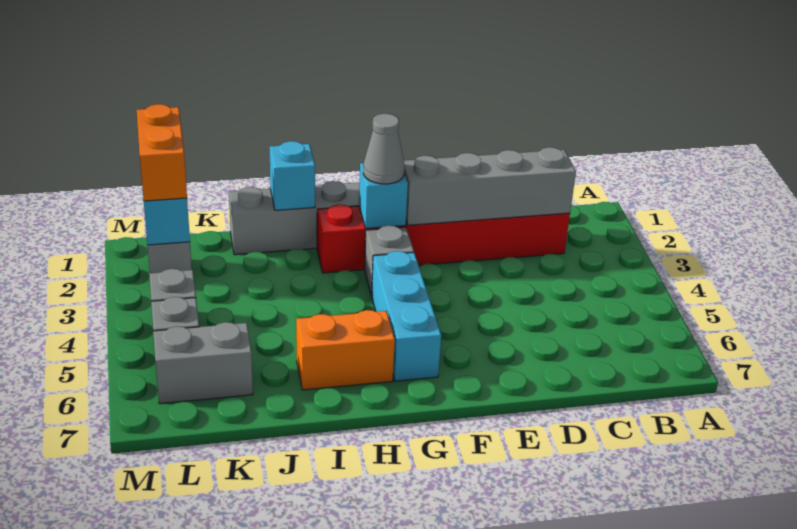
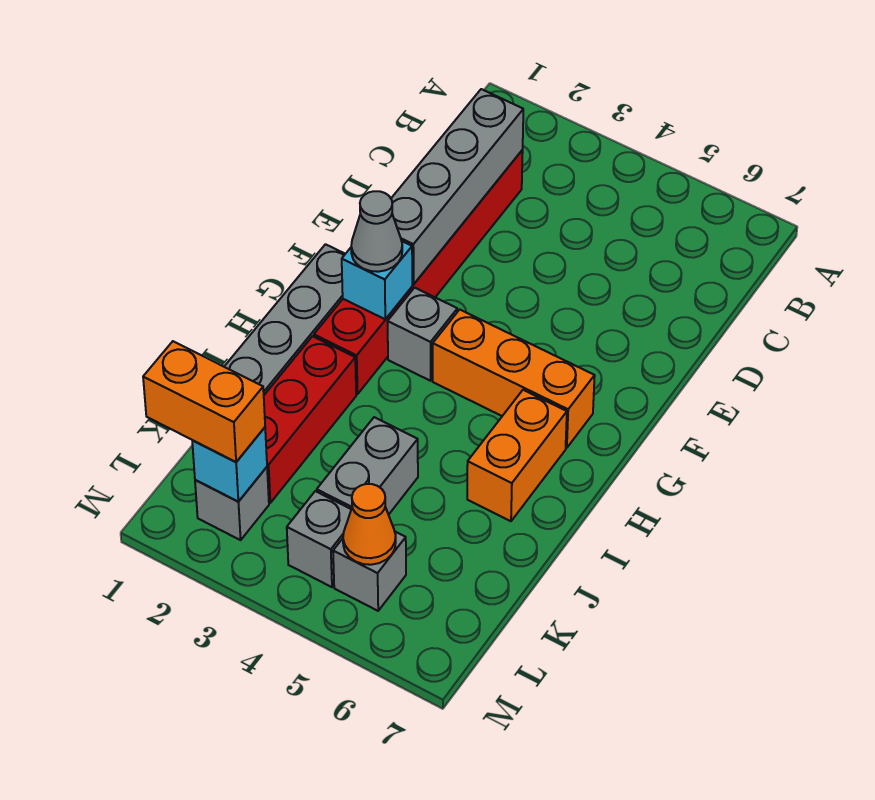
cyan brick G4:G6 level 1 -> orange brick G4:G6 level 1
cyan brick I1 level 2 -> none
none -> red brick I2:K2 level 1
grey brick K6:L6 level 1 -> grey brick J4:K4 level 1
none -> orange cone L5 level 2

